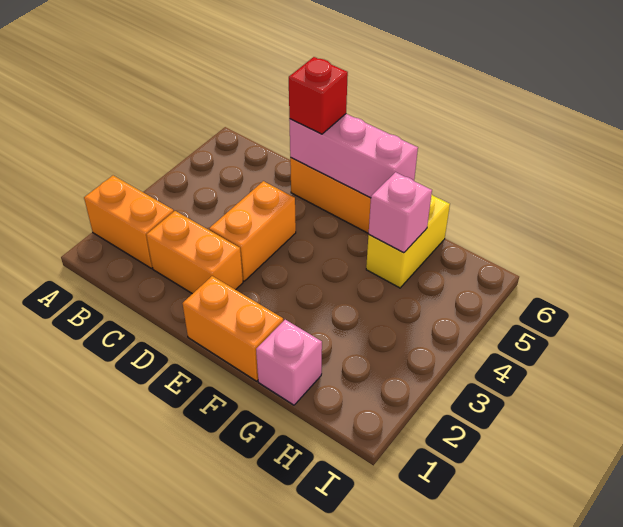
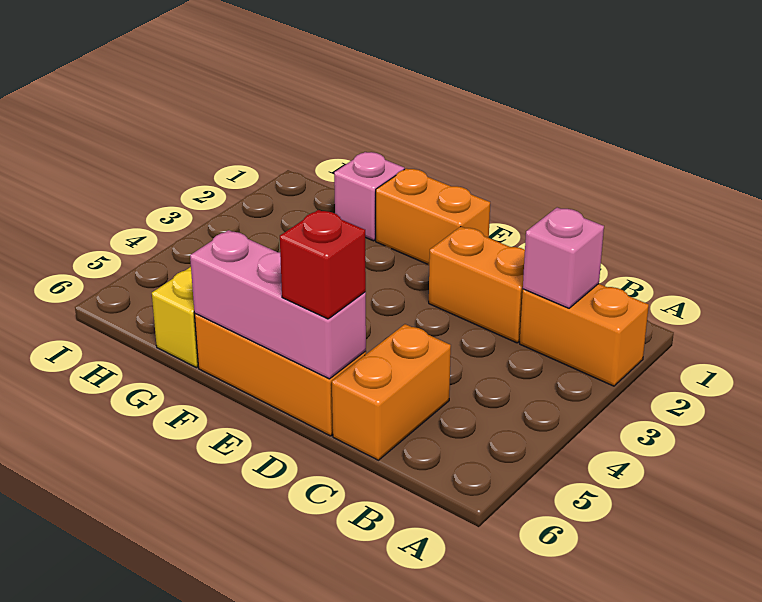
orange brick D3:D4 level 1 -> orange brick C5:C6 level 1
pink brick G5 level 2 -> pink brick B2 level 2

